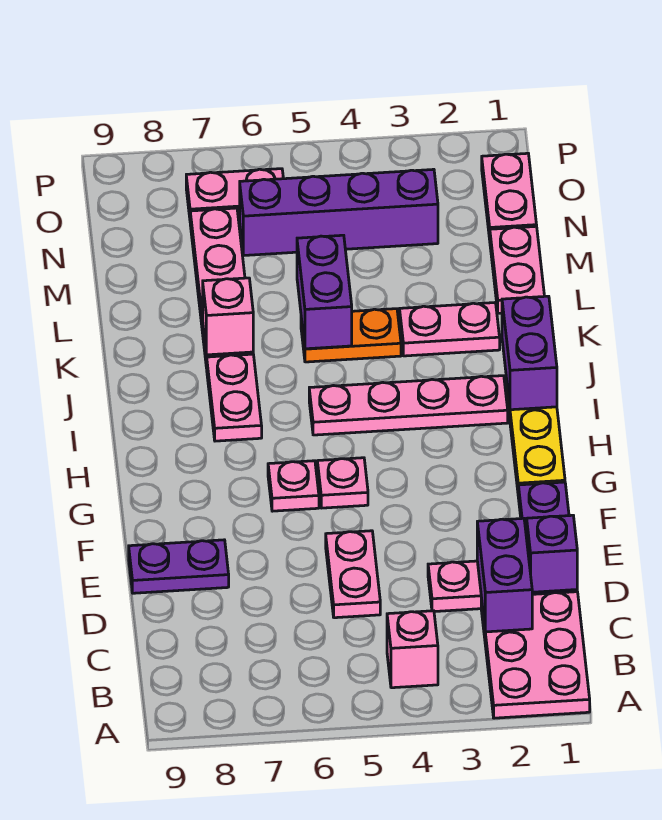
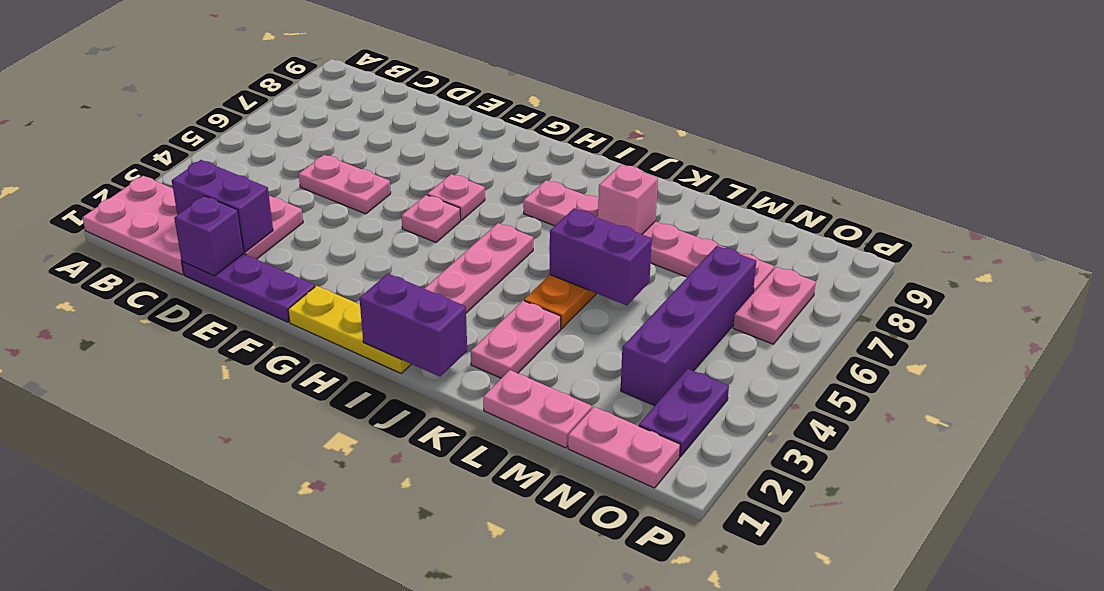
pink brick B4 level 1 -> none
purple plate E8:E9 level 1 -> purple plate O2:O3 level 1

